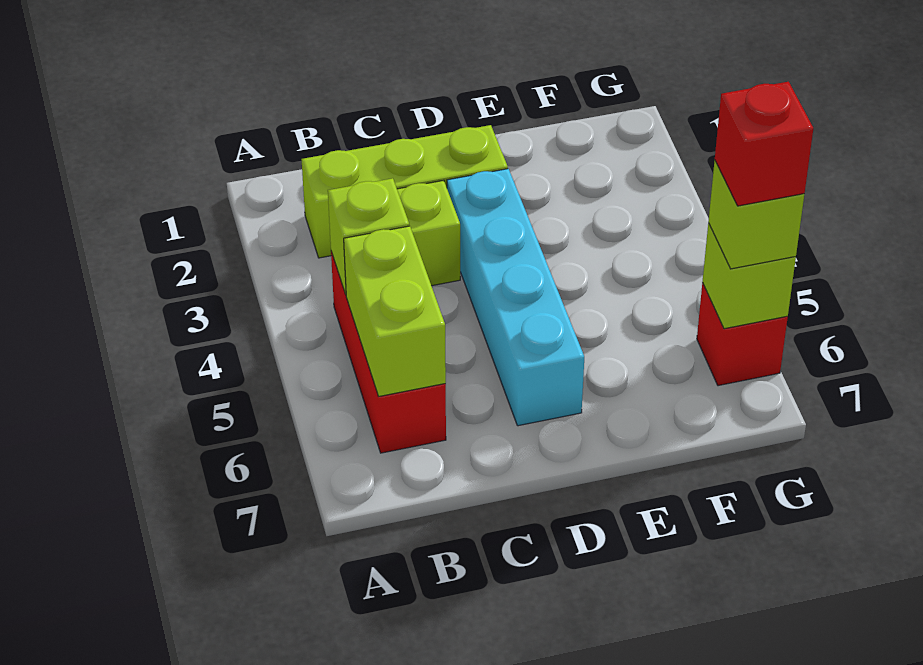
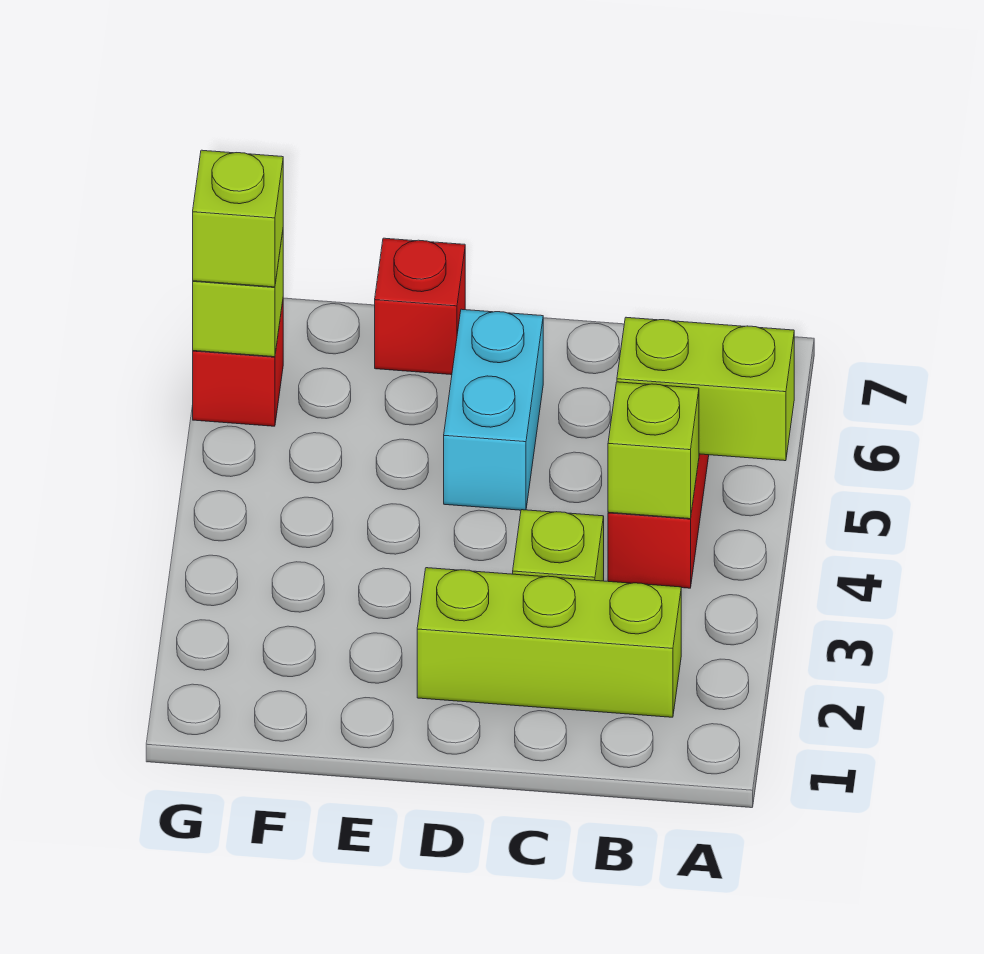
lime brick B5:B6 level 2 -> lime brick A5:B5 level 2
cyan brick D3:D6 level 1 -> cyan brick D5:D6 level 1
red brick G6 level 4 -> red brick E7 level 1

